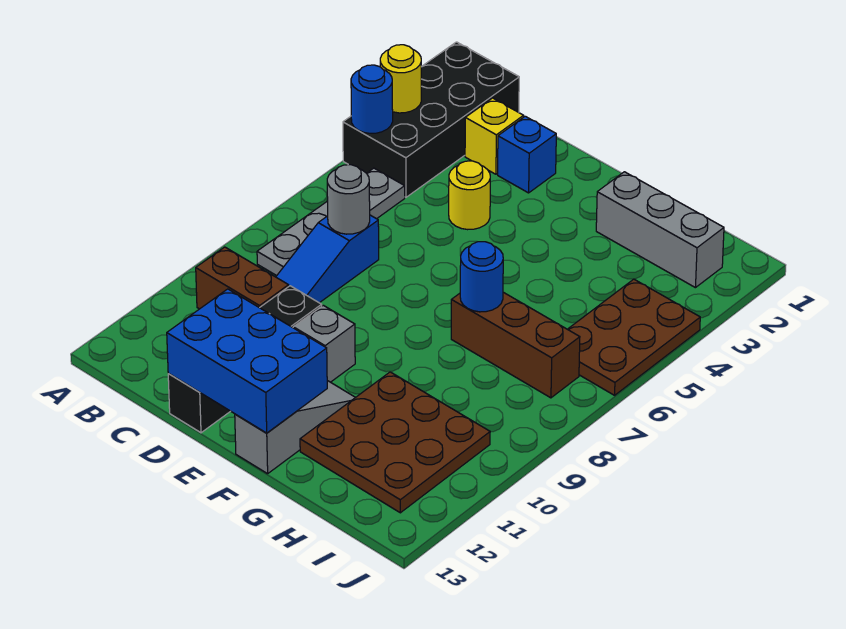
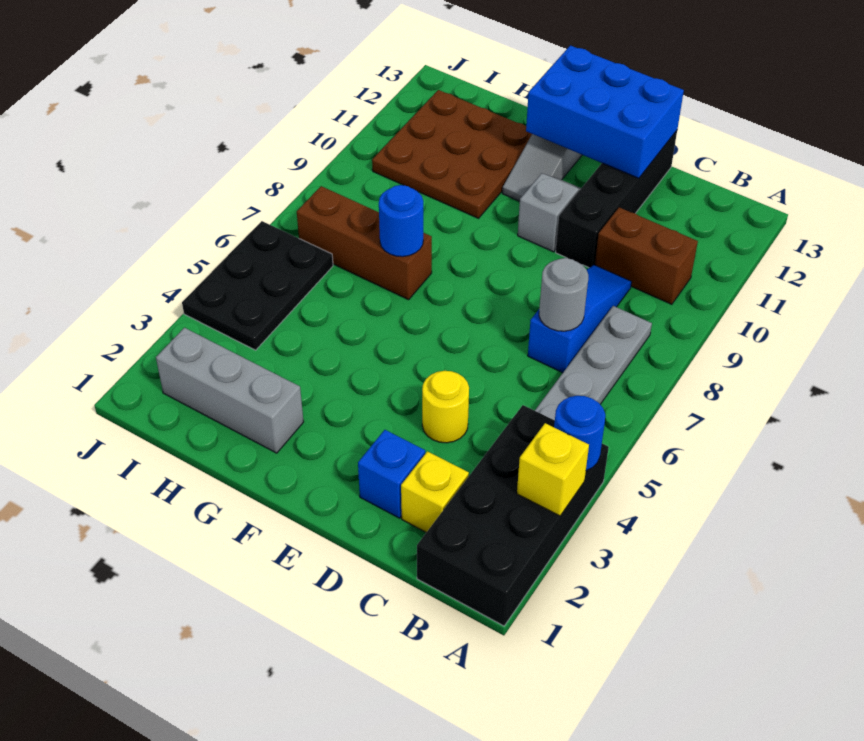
yellow round brick A3 level 2 -> yellow brick A3 level 2
brown plate I4:J6 level 1 -> black plate I4:J6 level 1

